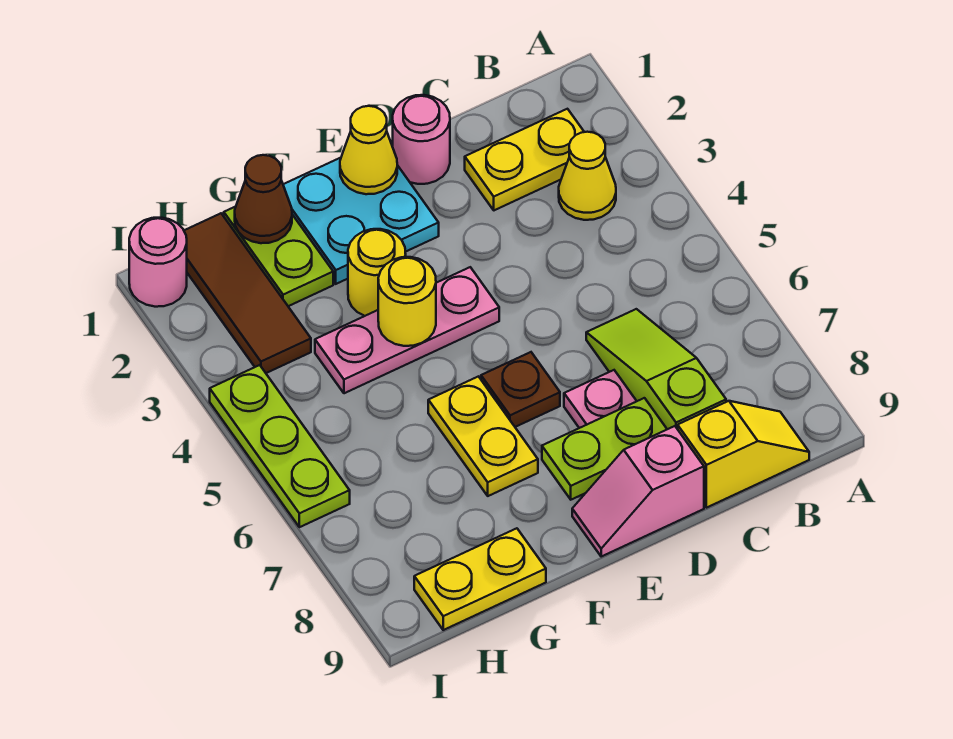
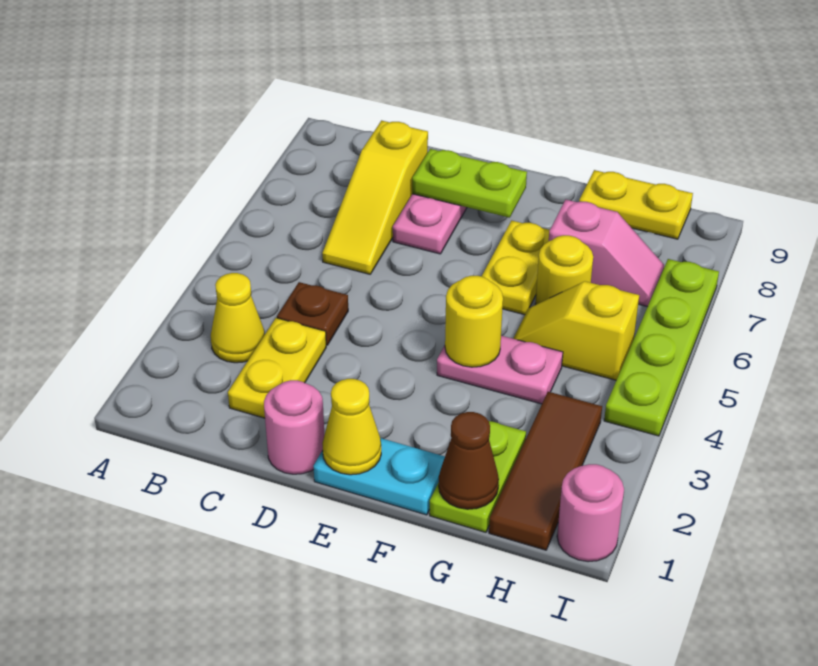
yellow plate B2:C2 level 1 -> yellow plate C2:C3 level 1
yellow slope B9:C9 level 1 top C -> yellow slope G5:H5 level 1 top H
lime slope C6:C8 level 1 top 8 -> yellow slope C6:C8 level 1 top 8
pink slope D9:E9 level 1 top D -> pink slope G7:H7 level 1 top G
cyan plate E1:F2 level 1 -> cyan plate E1:F1 level 1
pink plate E4:G4 level 1 -> pink plate F4:G4 level 1
brown plate E6 level 1 -> brown plate C4 level 1
yellow round brick F3 level 1 -> yellow round brick G6 level 1
lime plate I4:I6 level 1 -> lime plate I4:I7 level 1

